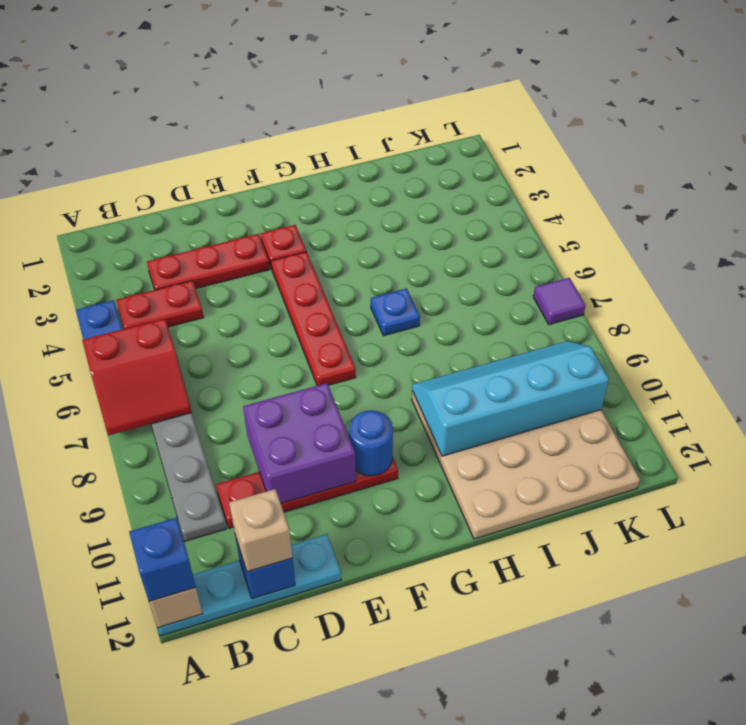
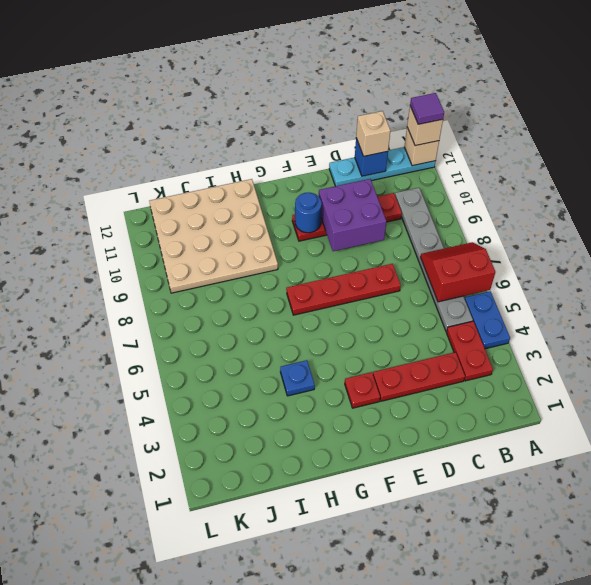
blue brick A12 level 3 -> tan brick A12 level 3
red plate B4:C4 level 1 -> red plate B3:B4 level 1
red plate F4:F7 level 1 -> red plate D7:G7 level 1
blue plate H6 level 1 -> blue plate H4 level 1
cyan slope H9:K10 level 2 top 10 -> none
purple tile L7 level 1 -> purple tile A12 level 4

